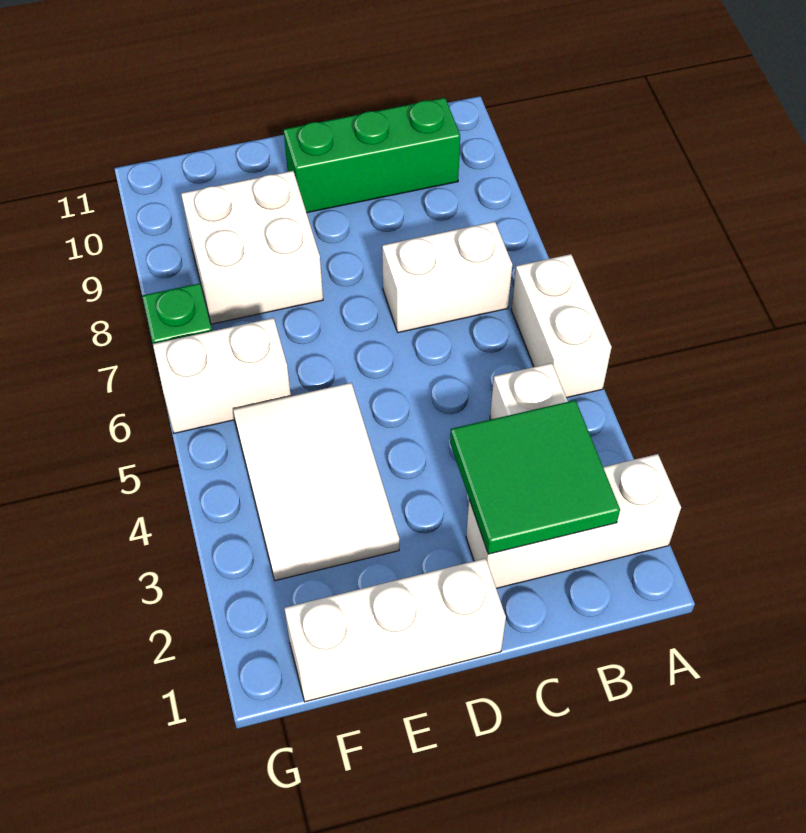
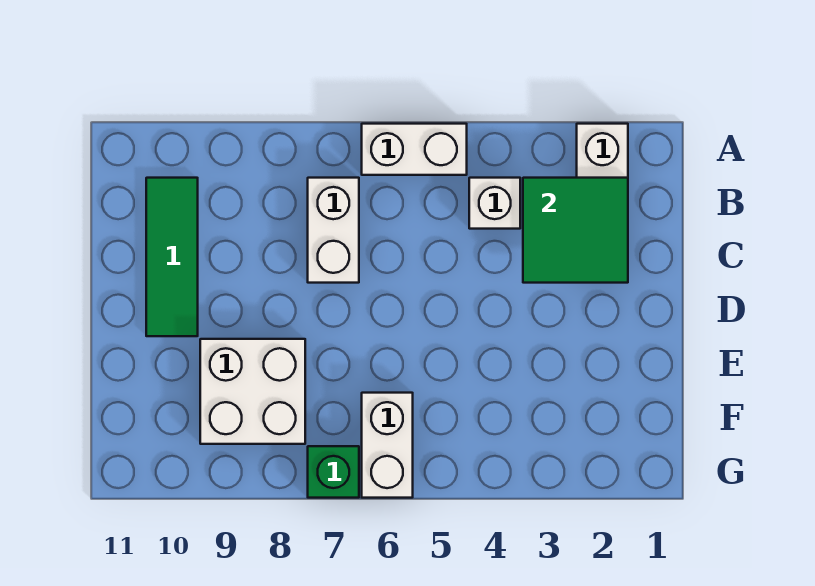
green brick B10:D10 level 1 -> green tile B10:D10 level 1
white brick D1:F1 level 1 -> none
white tile E3:F5 level 1 -> none

